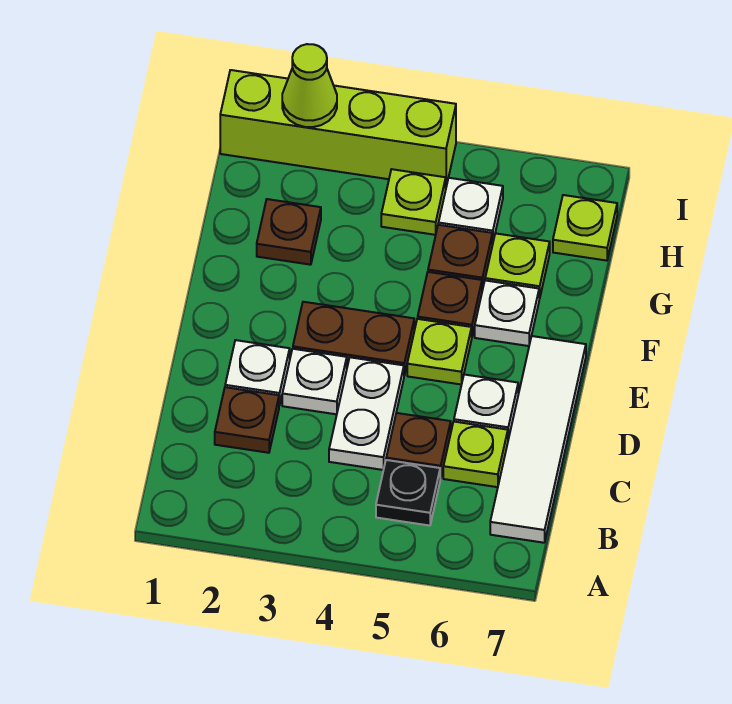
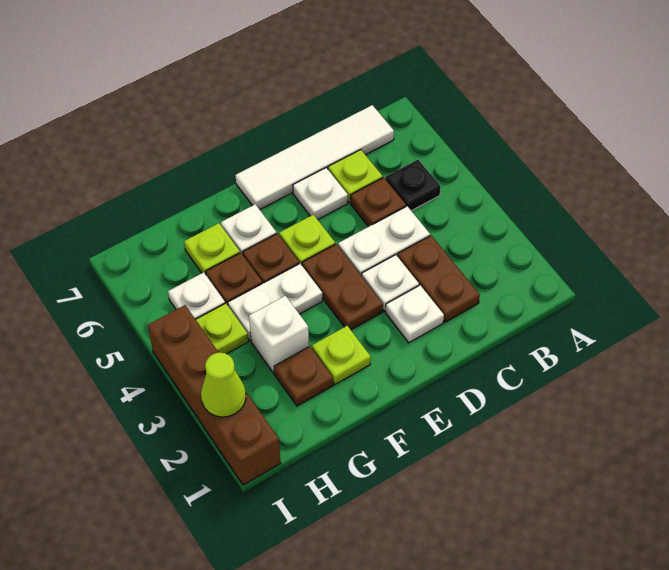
brown plate C2 level 1 -> brown plate C2:C3 level 1
none -> white plate F4:G4 level 1
none -> white brick G3 level 1
lime plate H7 level 1 -> lime plate F2 level 1
lime brick I1:I4 level 1 -> brown brick I1:I4 level 1

